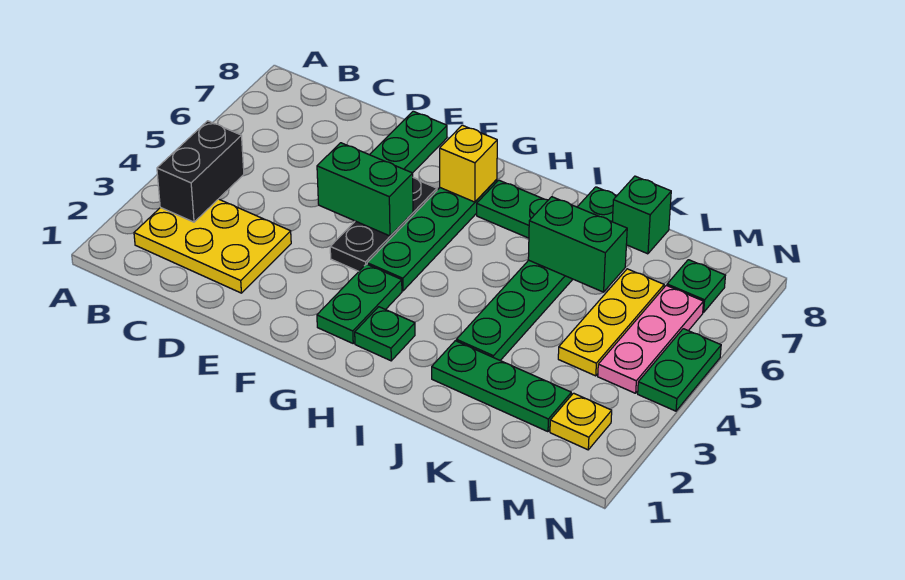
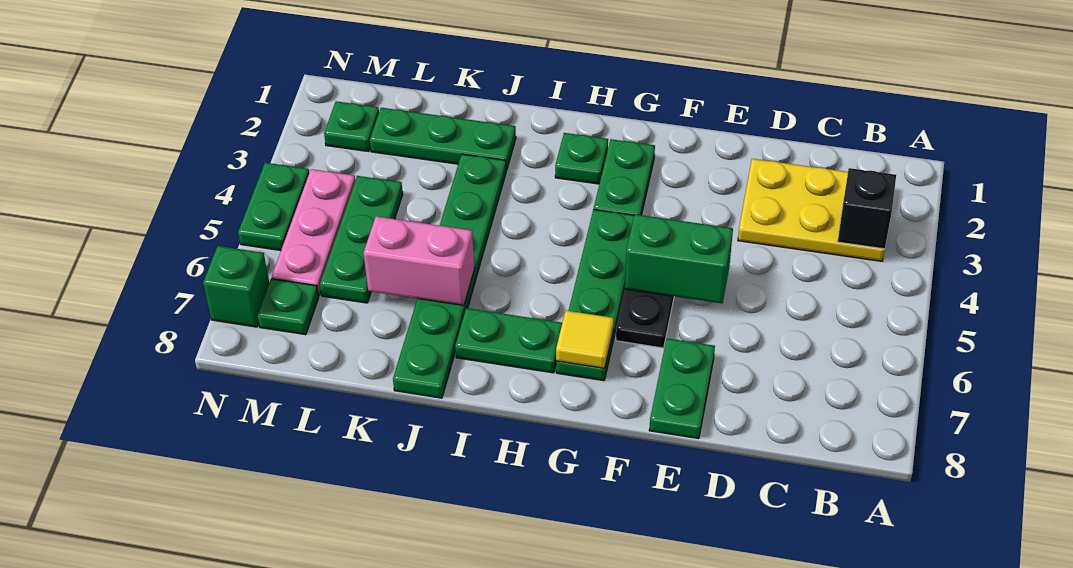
black brick B3:B4 level 2 -> black brick B3 level 2
yellow brick G7 level 2 -> yellow tile G7 level 2
green brick J6:K6 level 2 -> pink brick J6:K6 level 2
green brick K8 level 1 -> green brick N7 level 1
yellow plate L4:L6 level 1 -> green plate L4:L6 level 1
yellow plate M2 level 1 -> green plate M2 level 1

